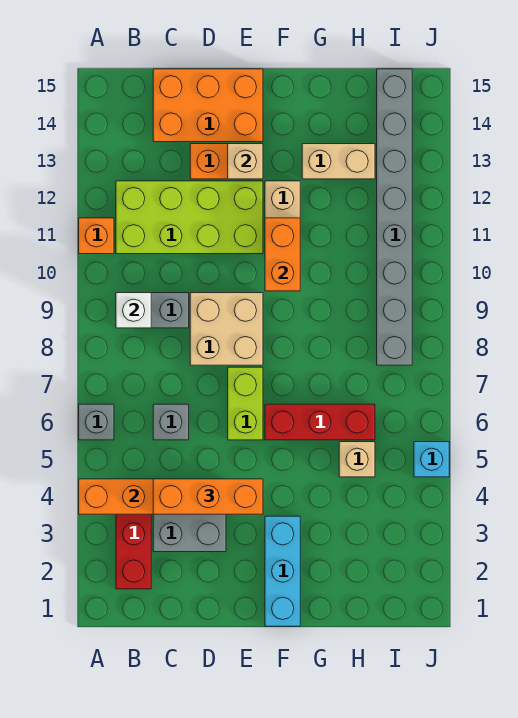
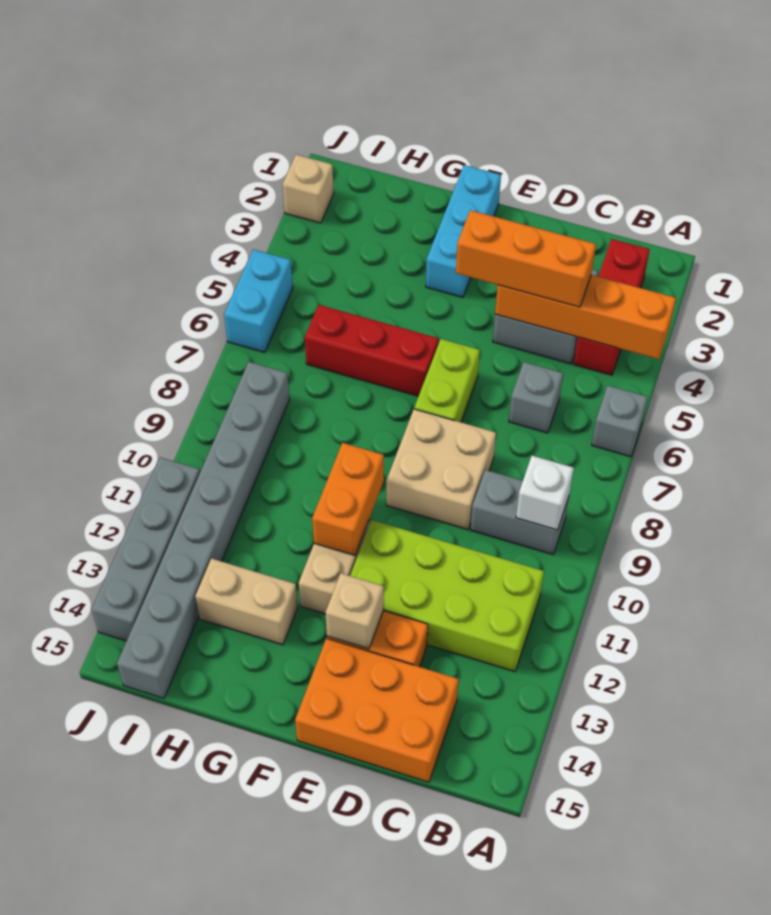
orange brick A11 level 1 -> none
tan brick H5 level 1 -> tan brick J2 level 1
cyan brick J5 level 1 -> cyan brick J5:J6 level 1
none -> grey brick J11:J14 level 1

